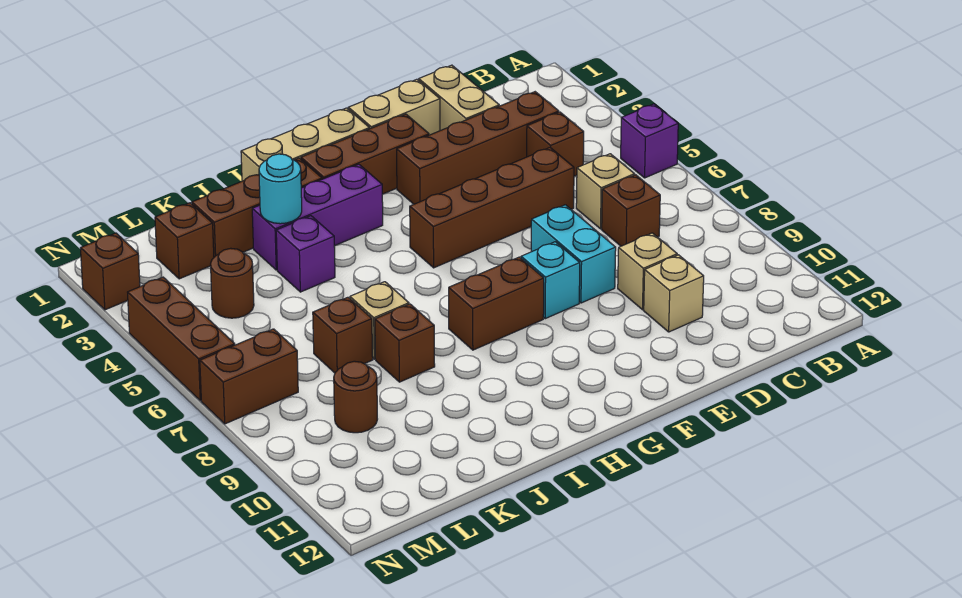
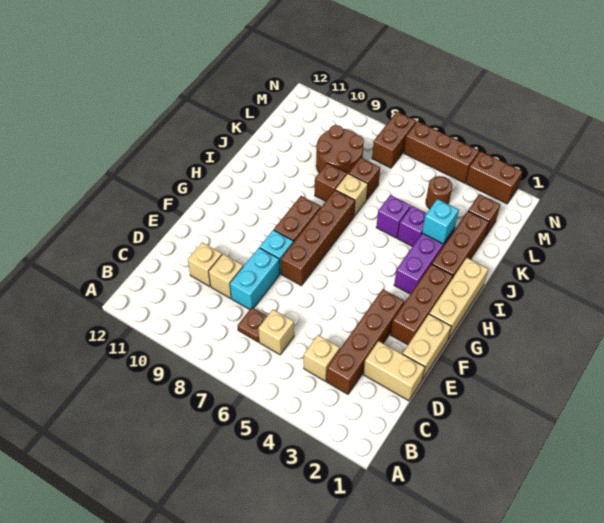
purple brick A5 level 1 -> purple brick J5 level 1
brown brick C4 level 1 -> tan brick C4 level 1
brown brick C7 level 1 -> brown plate C7 level 1
brown brick D5:G5 level 1 -> brown brick F7:I7 level 1
cyan brick E7:E8 level 1 -> cyan brick D8:E8 level 1
cyan round brick J3 level 2 -> cyan brick J3 level 2
brown round brick L9 level 1 -> brown round brick K8:L9 level 1
brown brick N2 level 1 -> brown brick N2:N3 level 1

